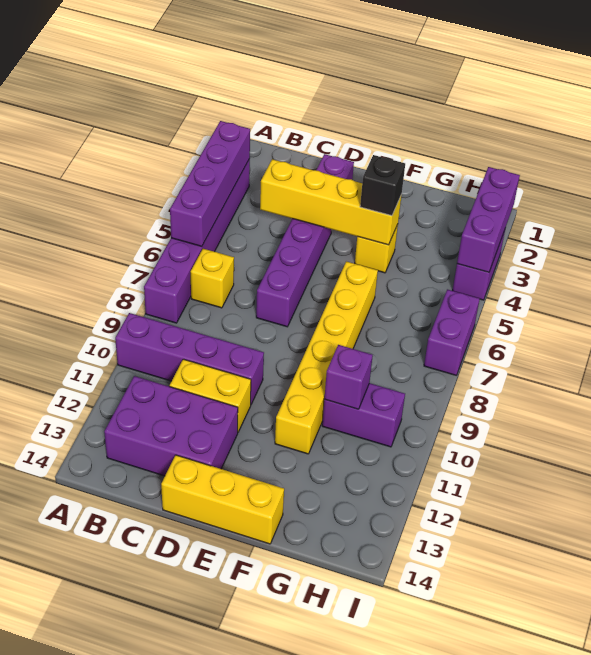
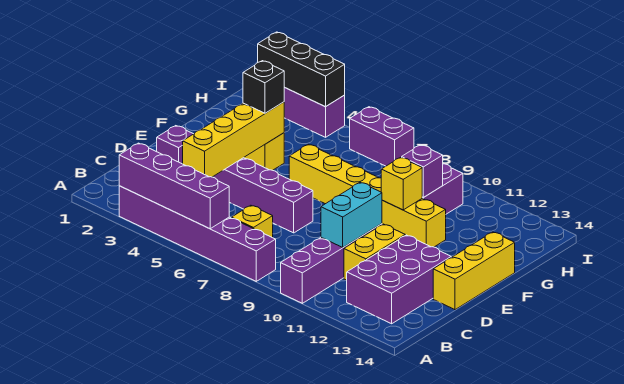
none -> cyan brick C10:D10 level 2
none -> yellow brick F10 level 2
purple brick I2:I4 level 2 -> black brick I2:I4 level 2

